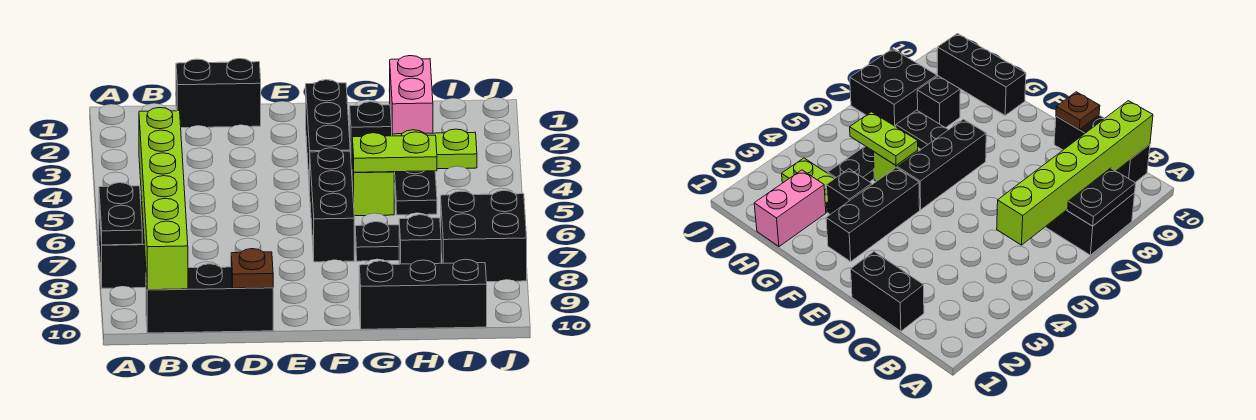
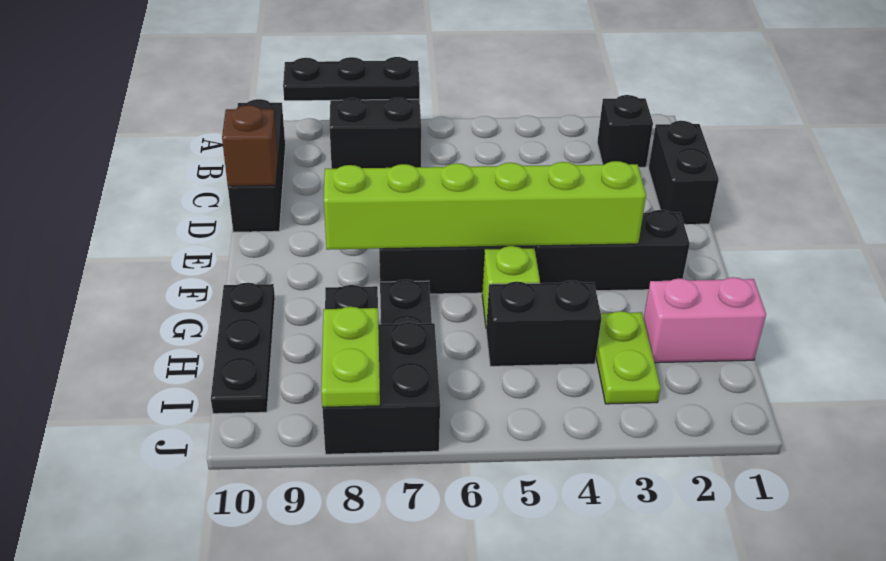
black plate A7:A8 level 2 -> black plate A7:A9 level 2
lime brick B5:B10 level 2 -> lime brick F3:F8 level 2
brown plate D10 level 2 -> brown brick D10 level 2
black brick G3 level 1 -> black brick B2 level 1
lime plate G5:H5 level 2 -> lime plate I8:J8 level 2
black brick G10:I10 level 1 -> black plate G10:I10 level 1
black plate H4:H5 level 1 -> black brick H4:H5 level 1

